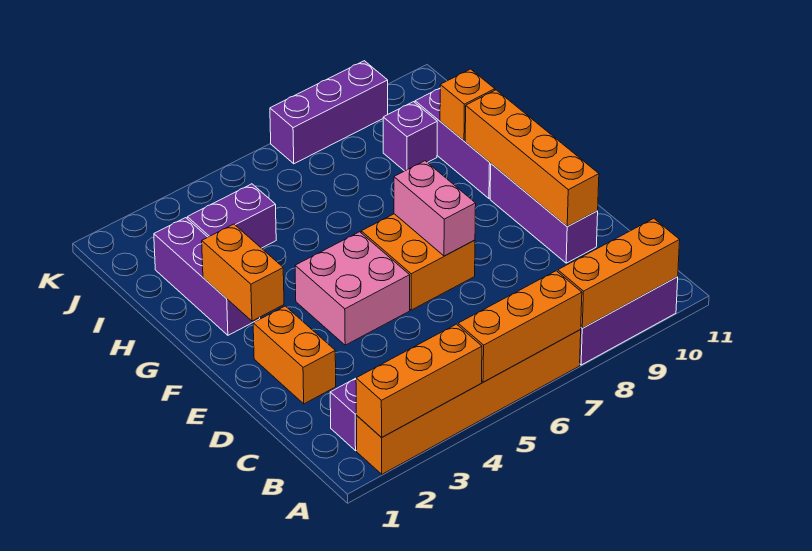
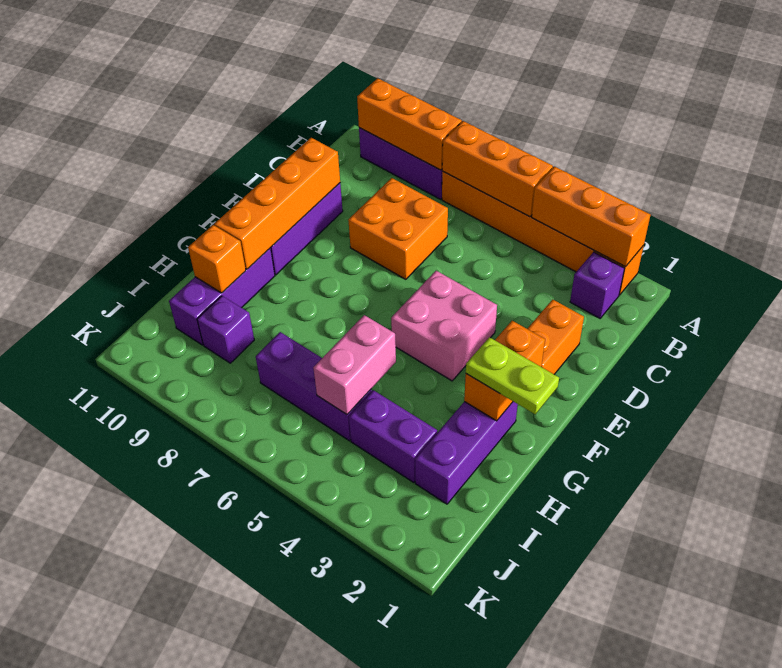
orange brick E6:F7 level 1 -> orange brick C7:D8 level 1
pink brick E7:F7 level 2 -> pink brick H5:I5 level 2
none -> lime plate G1:G2 level 3
purple brick K7:K9 level 1 -> purple brick I5:I7 level 1

